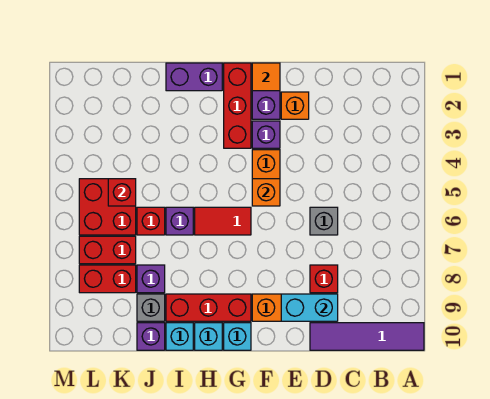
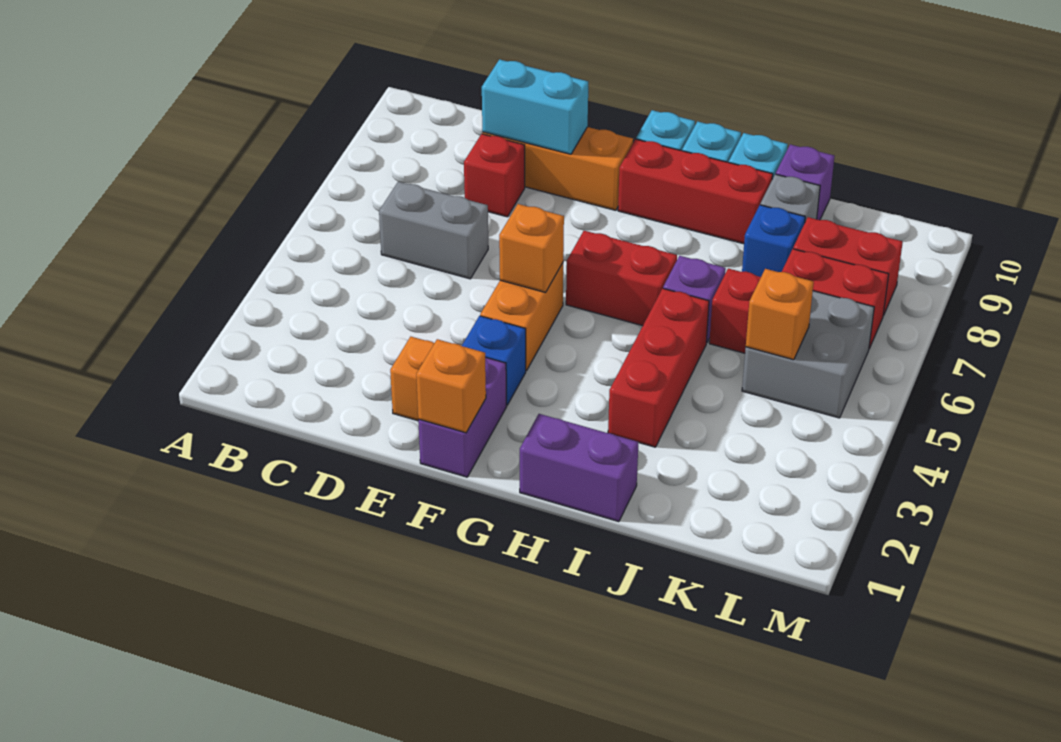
purple tile A10:D10 level 1 -> none
grey brick D6 level 1 -> grey brick C6:D6 level 1
orange tile F1 level 2 -> orange brick F1 level 2
purple brick F3 level 1 -> blue brick F3 level 1
red brick G1:G3 level 1 -> red brick I3:I5 level 1
red tile G6:H6 level 1 -> red brick G6:H6 level 1
purple brick J8 level 1 -> blue brick J8 level 1
red brick K5:L6 level 1 -> grey brick K5:L6 level 1
red brick K5 level 2 -> orange brick K5 level 2

